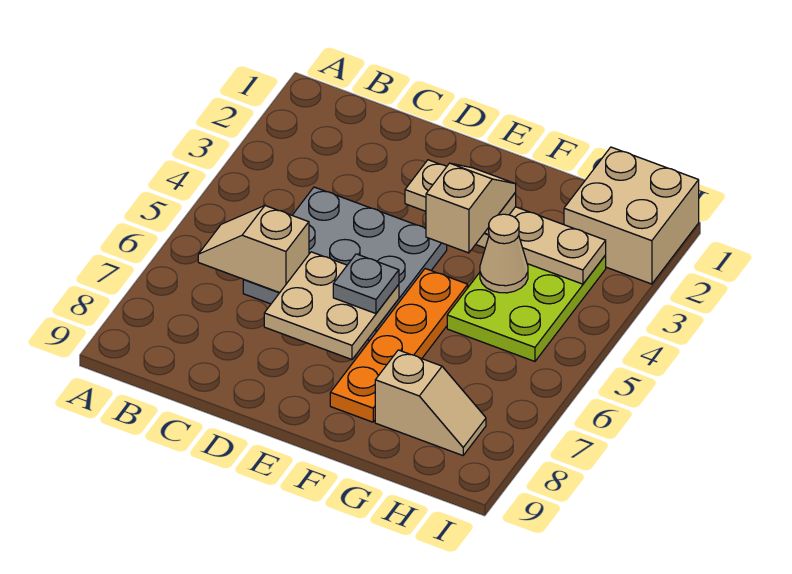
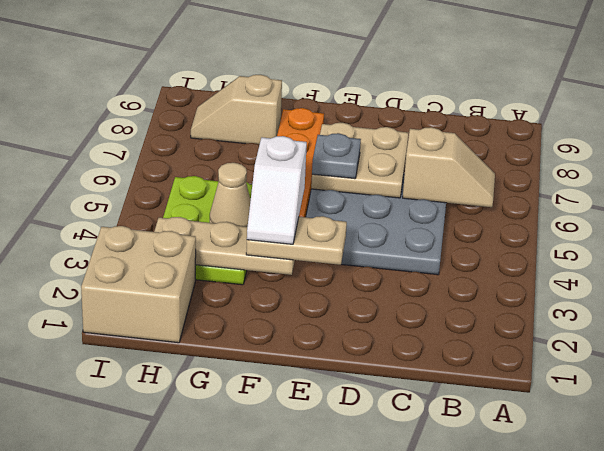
tan slope F3:F4 level 4 top 4 -> white slope F3:F4 level 4 top 4

